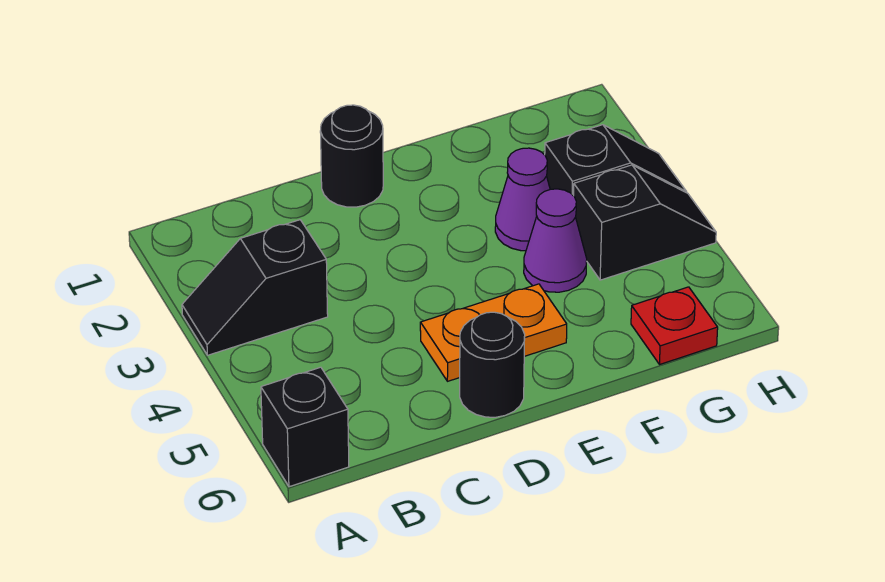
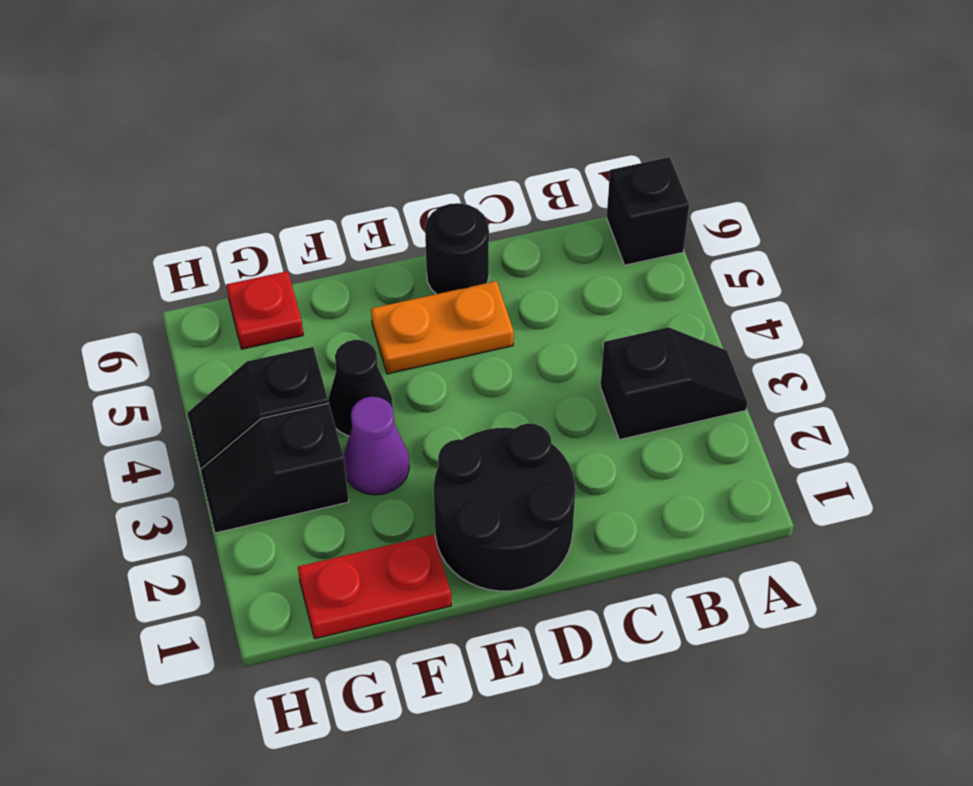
black round brick D1 level 1 -> black round brick D1:E2 level 1
none -> red plate F1:G1 level 1
purple cone F4 level 1 -> black cone F4 level 1

